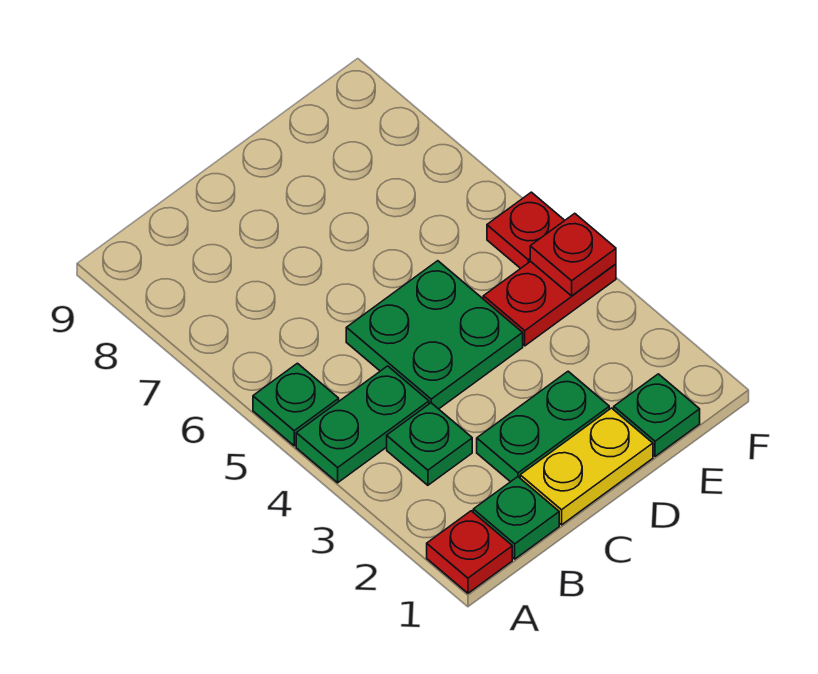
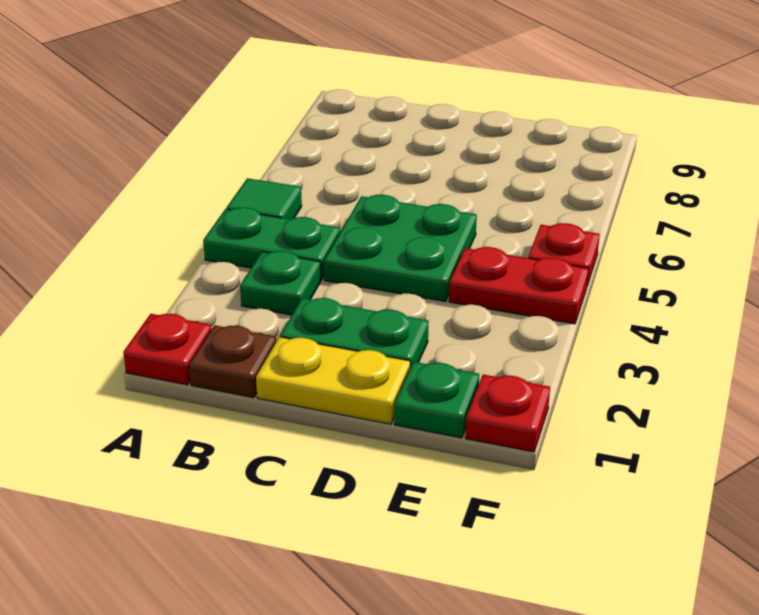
green plate A5 level 1 -> green tile A5 level 1
green plate B1 level 1 -> brown plate B1 level 1
red plate F4 level 2 -> red plate F1 level 1

